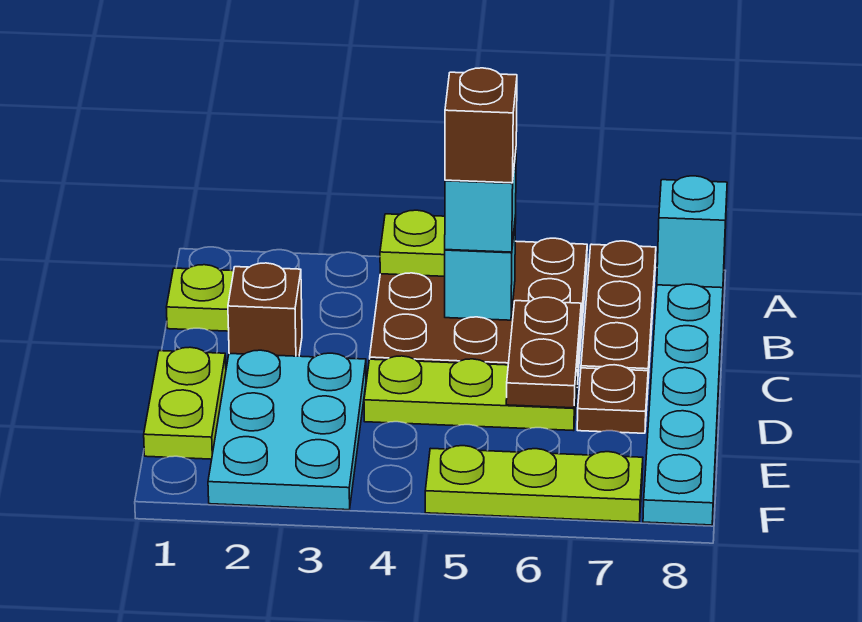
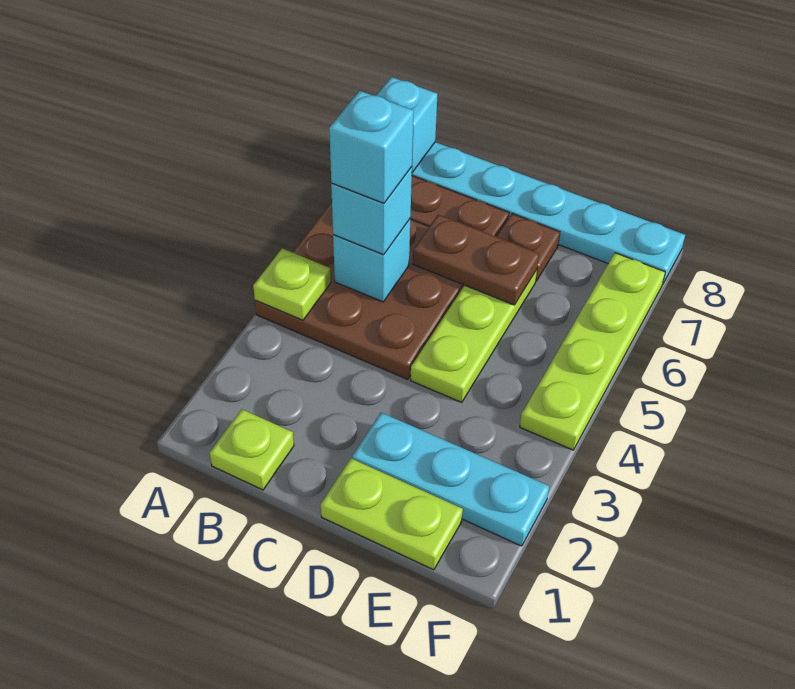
brown brick B5 level 4 -> cyan brick B5 level 4
brown brick C2 level 1 -> none
cyan plate D2:F3 level 1 -> cyan plate D2:F2 level 1
lime plate F5:F7 level 1 -> lime plate F4:F7 level 1

